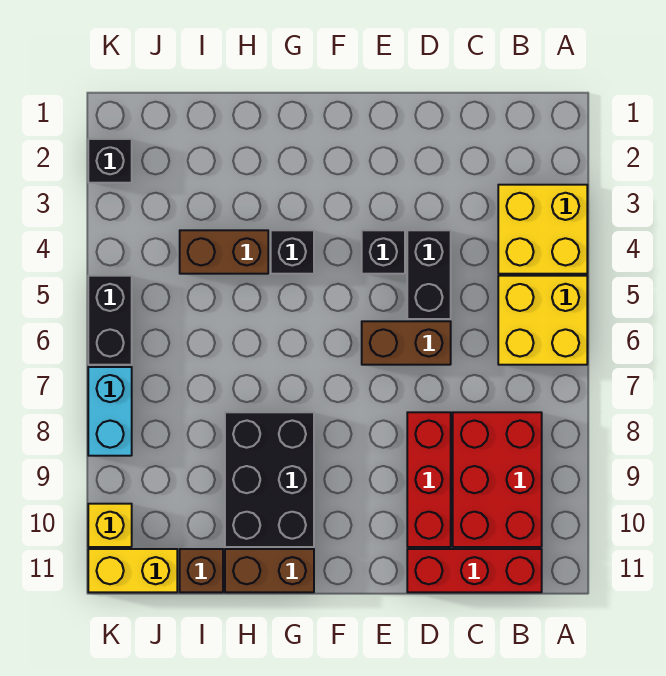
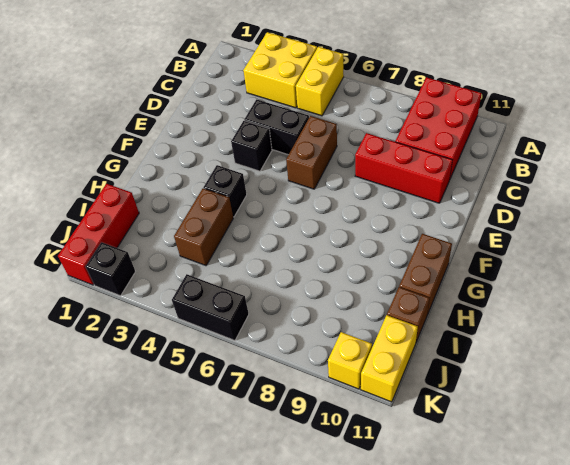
yellow brick A5:B6 level 1 -> yellow brick A5:B5 level 1
red brick B8:C10 level 1 -> red brick A9:C10 level 1
red brick B11:D11 level 1 -> red brick I1:K1 level 1
black brick G8:H10 level 1 -> none
cyan brick K7:K8 level 1 -> none

